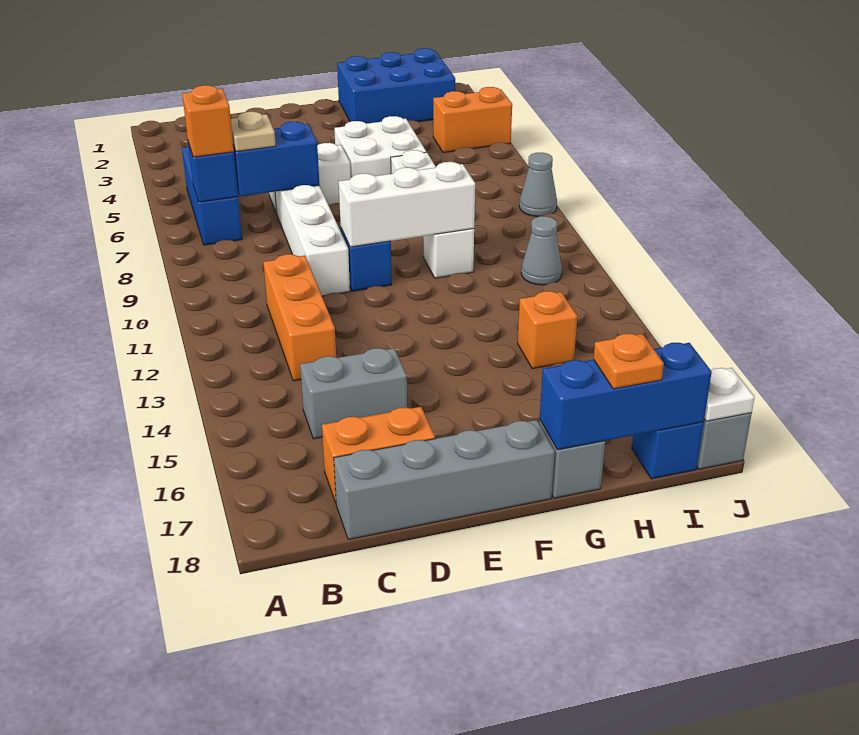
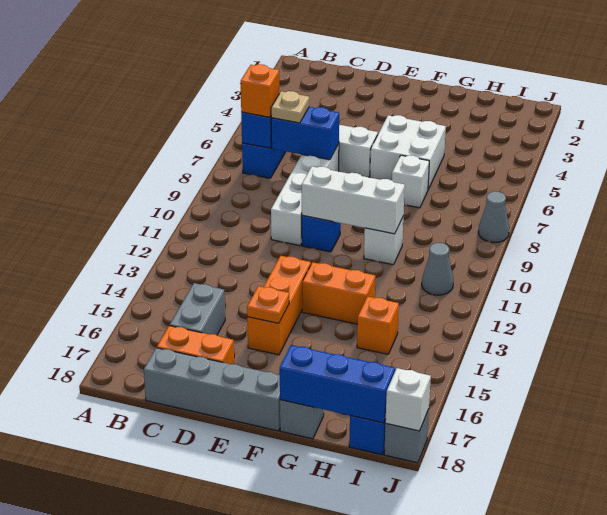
orange brick C11:C13 level 1 -> orange brick E13:E15 level 1
grey brick C15:D15 level 1 -> grey brick C15:C16 level 1
blue brick G1:I2 level 1 -> none
orange plate H18 level 3 -> orange plate E15 level 2
orange brick I4:J4 level 1 -> orange brick F13:G13 level 1
white plate J18 level 2 -> white brick J18 level 2

